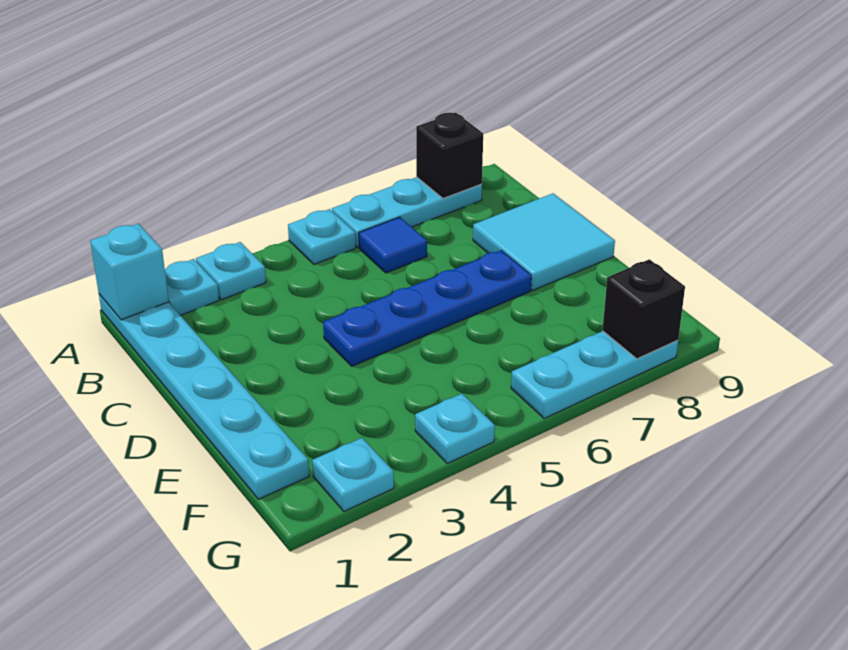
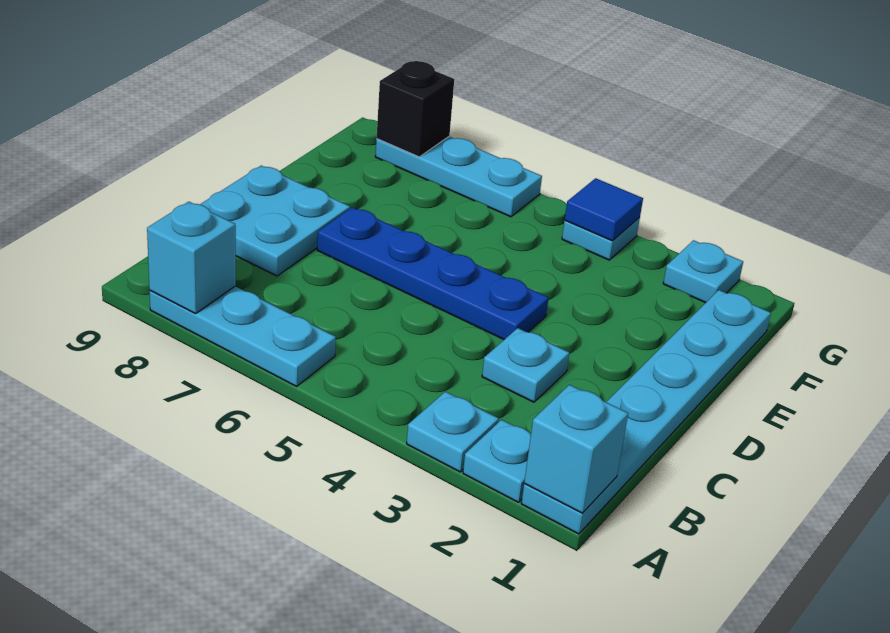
cyan plate A5 level 1 -> cyan plate C3 level 1
black brick A8 level 2 -> cyan brick A8 level 2
blue tile B6 level 1 -> blue tile G4 level 2
cyan tile C8:D9 level 1 -> cyan plate C8:D9 level 1

